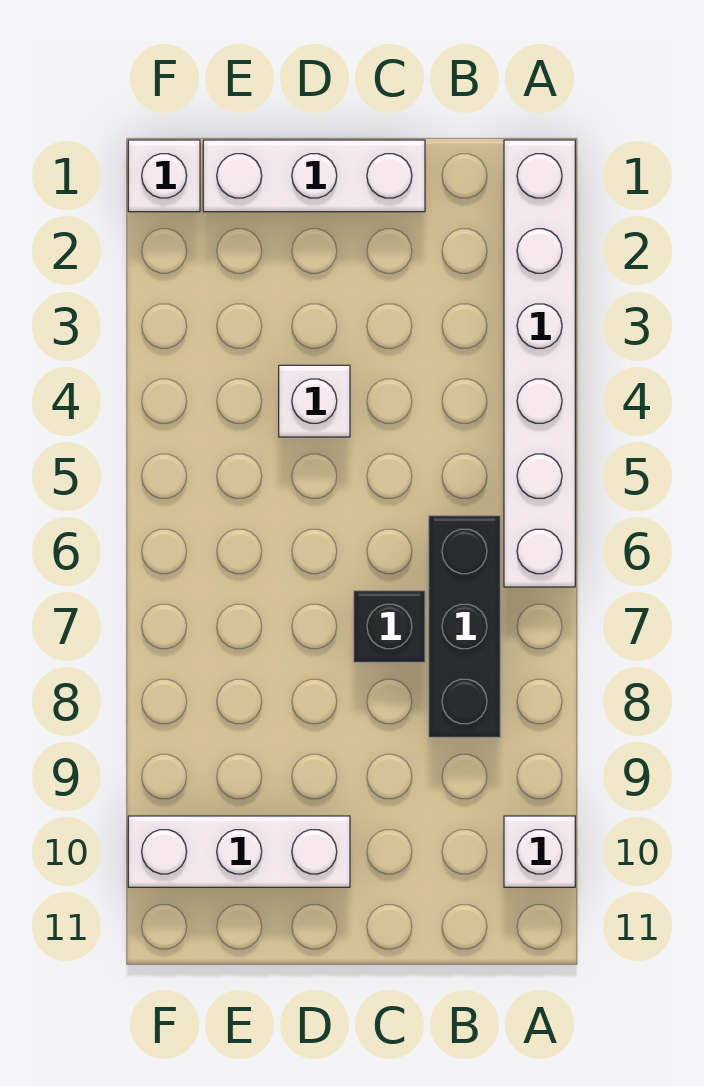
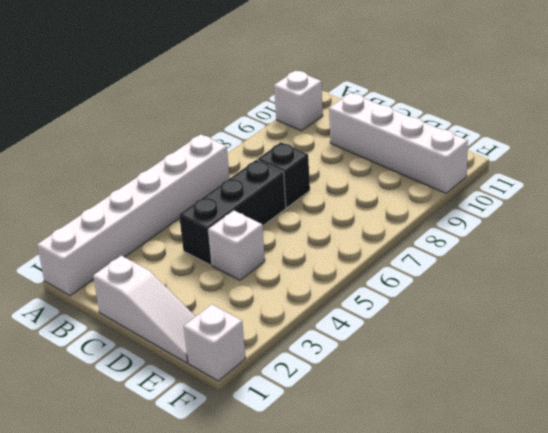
black brick B6:B8 level 1 -> black brick C4:C6 level 1
white brick C1:E1 level 1 -> white slope C1:E1 level 1 top C
white brick D10:F10 level 1 -> white brick C10:F10 level 1

